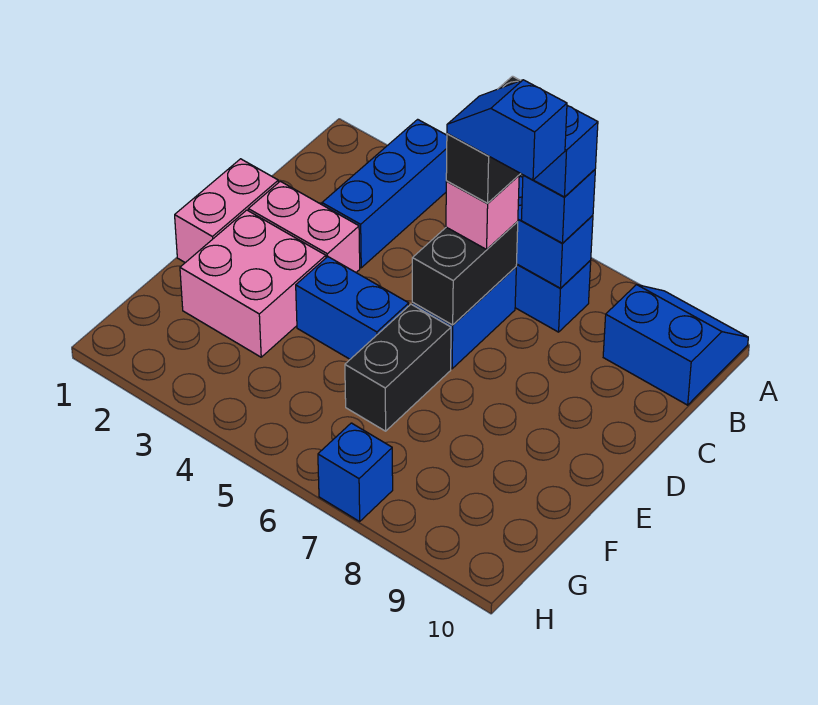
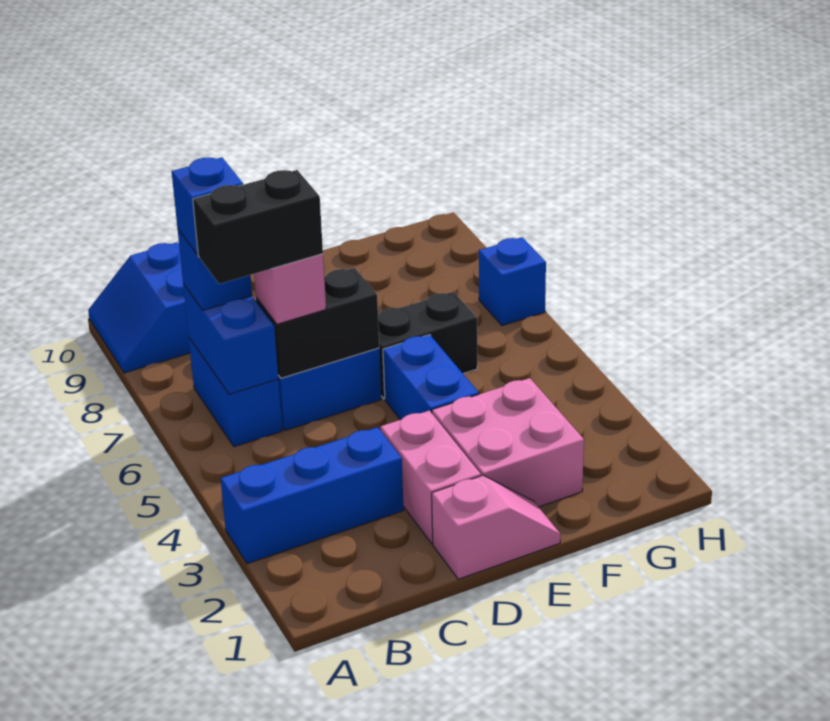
blue slope C6:C7 level 5 top 7 -> none
pink brick D1:E1 level 1 -> pink slope D1:E1 level 1 top D

